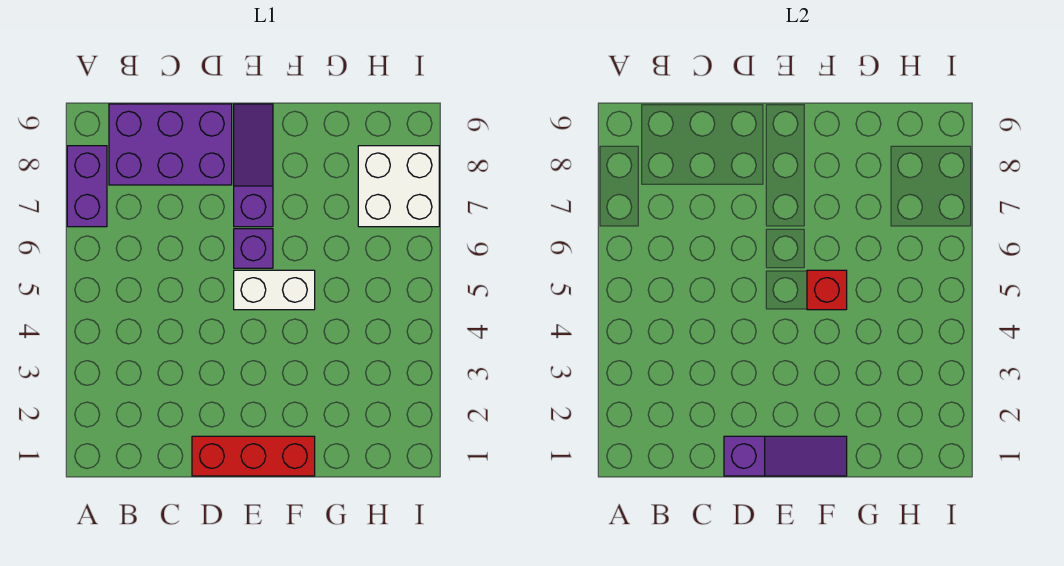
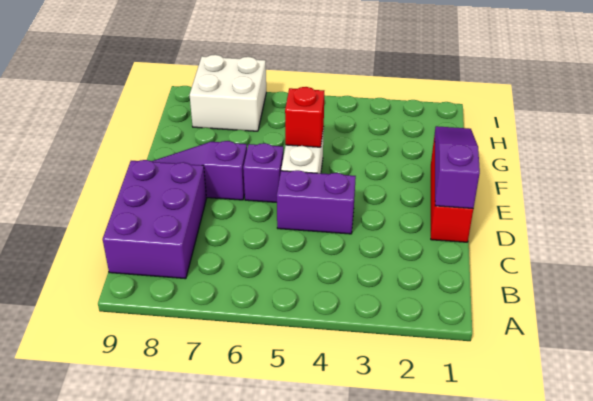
purple brick A7:A8 level 1 -> purple brick D4:D5 level 1

